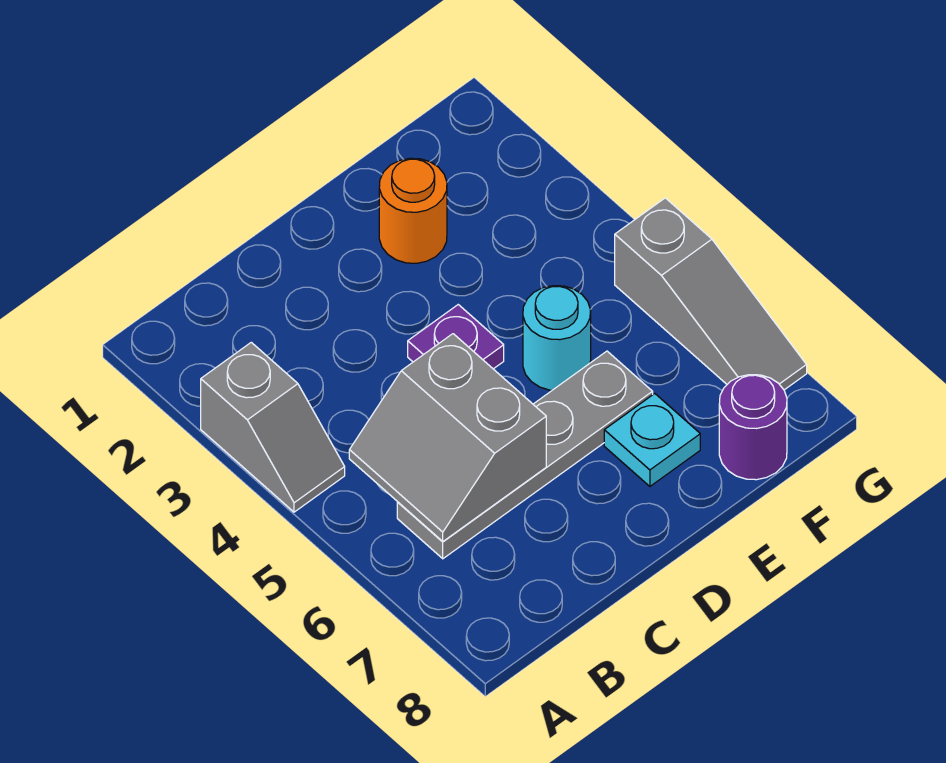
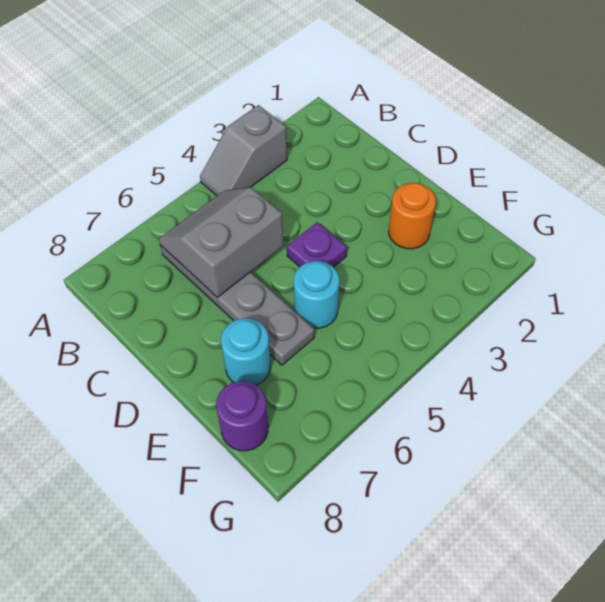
cyan plate E7 level 1 -> cyan round brick E7 level 1
grey slope G5:G7 level 1 top 5 -> none

